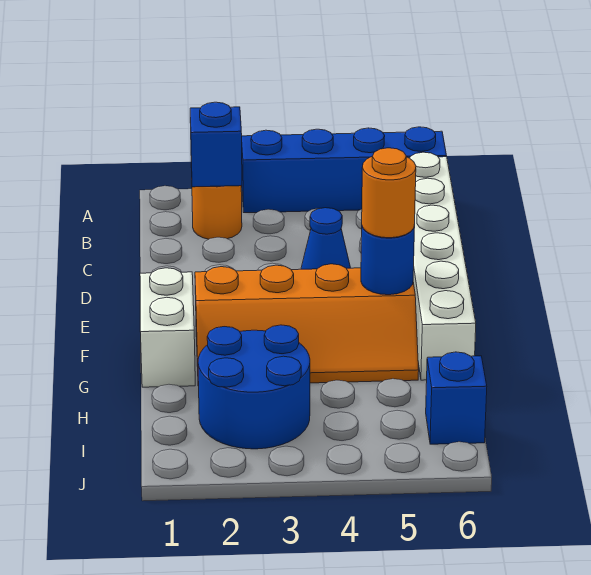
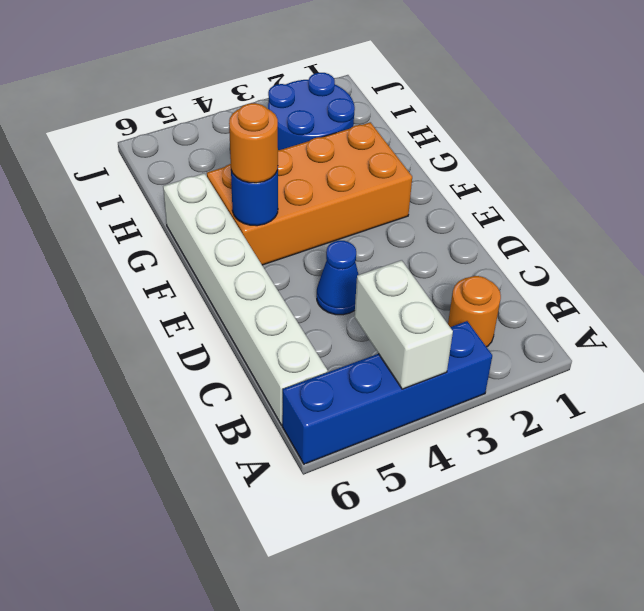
blue brick B2 level 2 -> none
white brick F1:G1 level 1 -> white brick A4:B4 level 2
orange slope F2:G5 level 1 top F -> orange brick F2:G5 level 1
blue brick I6 level 1 -> none

